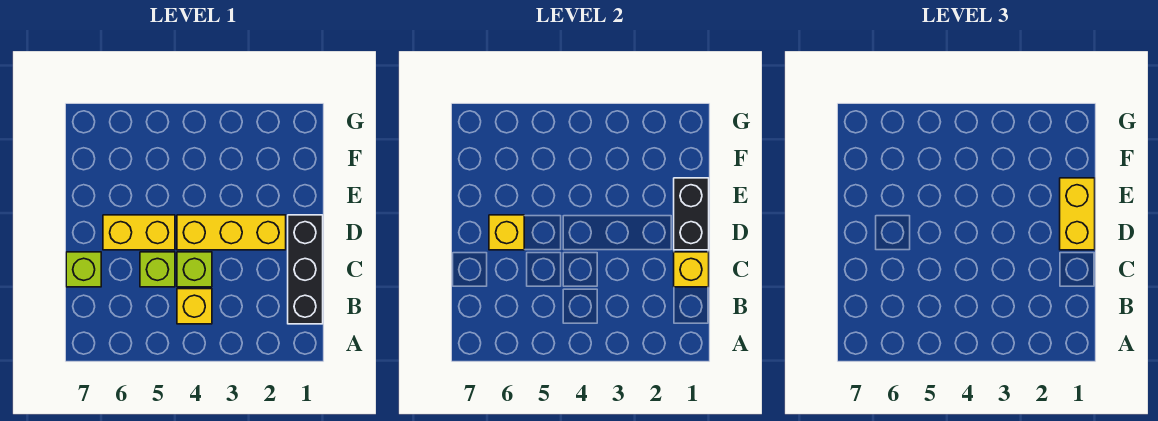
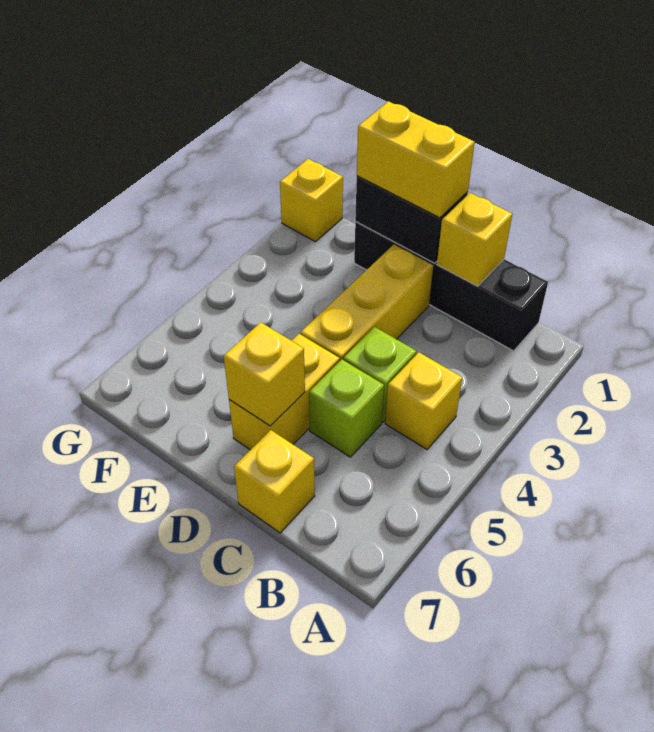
black brick B1:D1 level 1 -> black brick B1:E1 level 1
lime brick C7 level 1 -> yellow brick C7 level 1
none -> yellow brick G1 level 1

